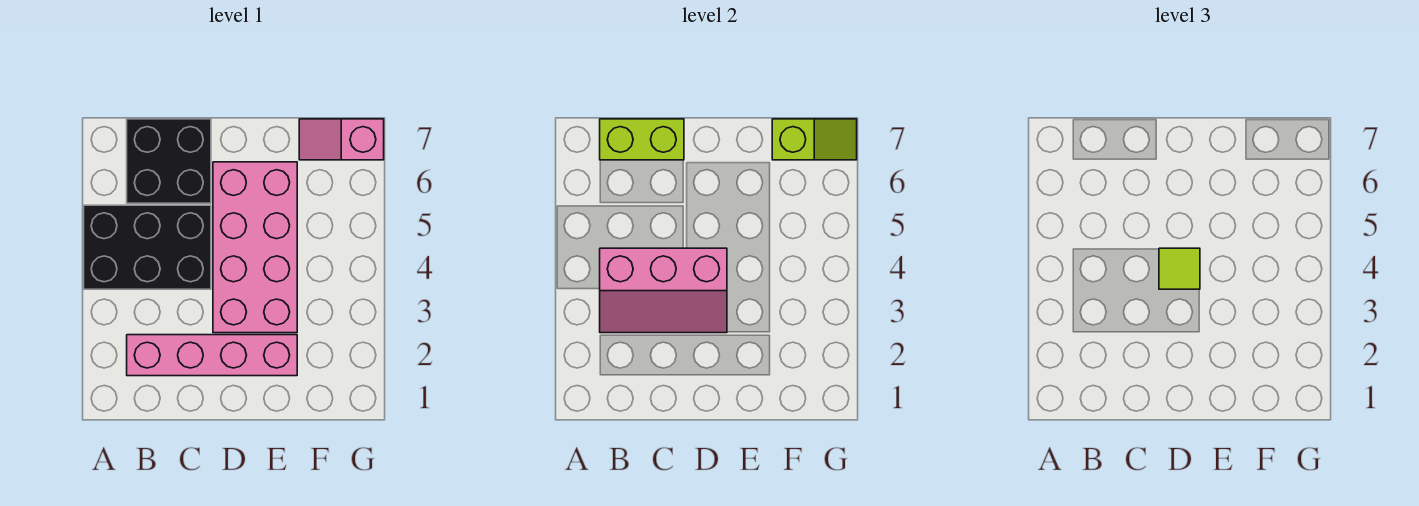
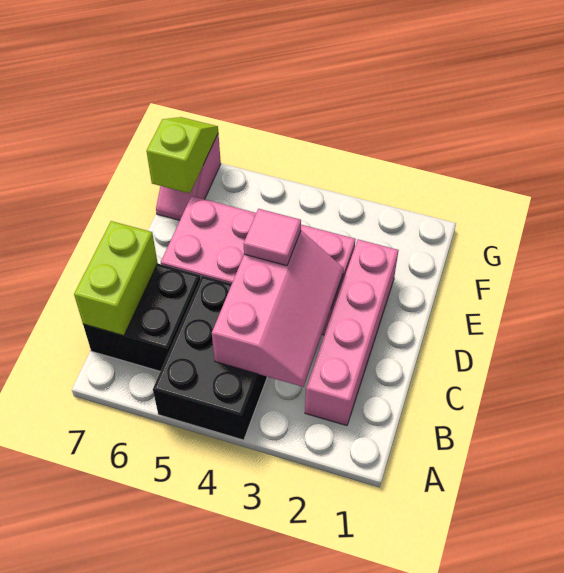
lime tile D4 level 3 -> pink tile D4 level 3

